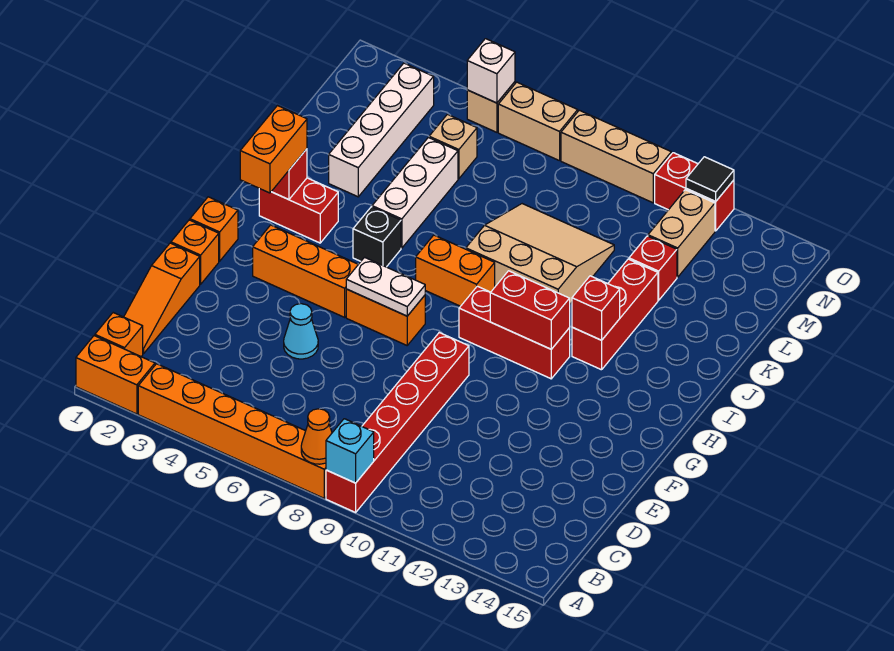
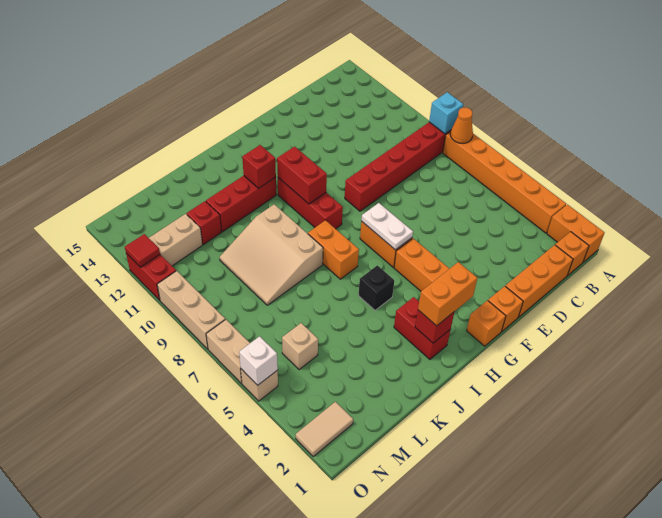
orange slope C1:E1 level 1 top E -> orange brick C1:E1 level 1
cyan cone E5 level 1 -> none
white brick J5:L5 level 1 -> none
white brick K3:N3 level 1 -> none
none -> tan tile N2:O2 level 1
black tile O12 level 2 -> red tile O12 level 2

